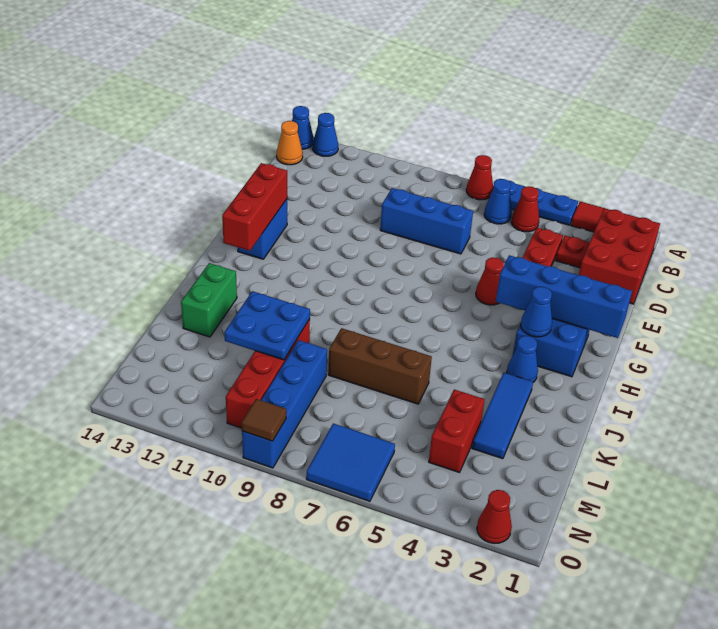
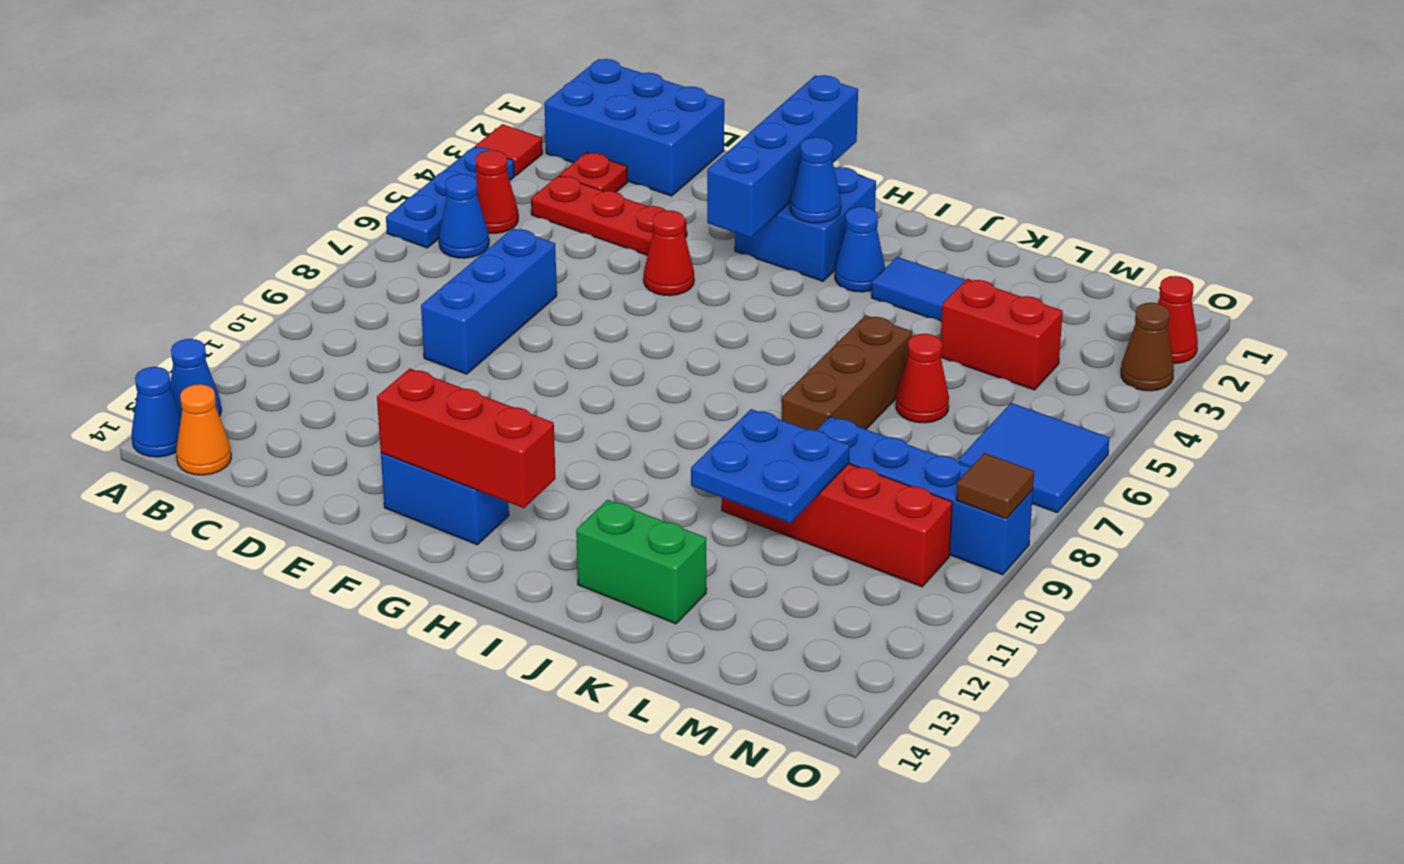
red cone A7 level 1 -> red cone L6 level 1
red brick B1:D2 level 1 -> blue brick B1:D2 level 1
none -> brown cone O3 level 1

